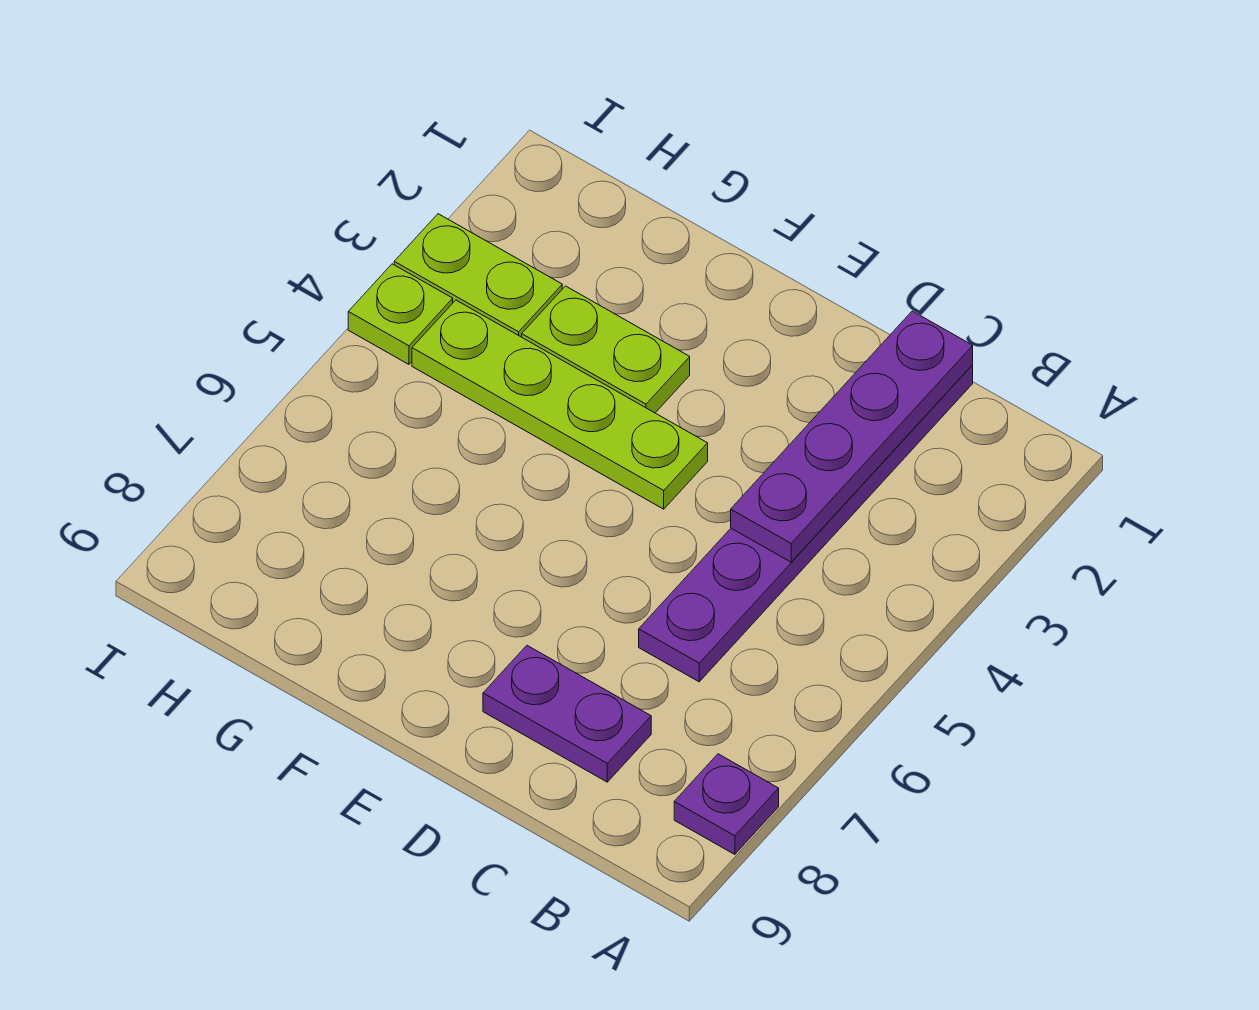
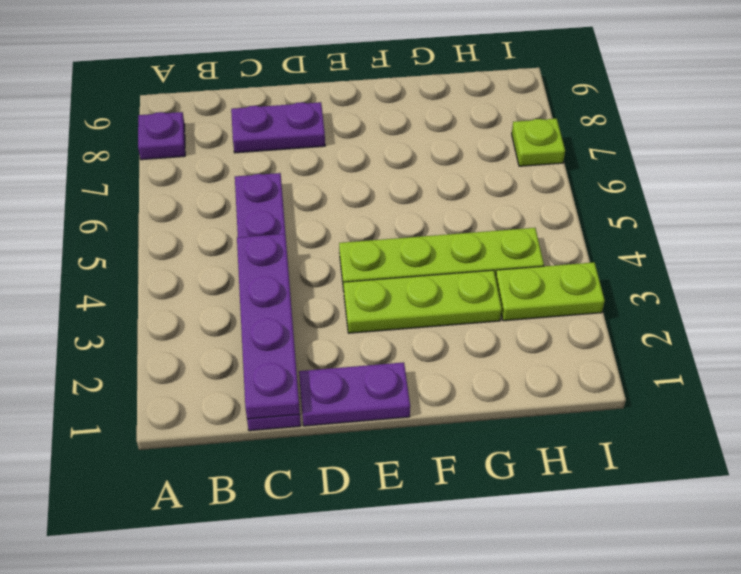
none -> purple plate D1:E1 level 1
lime plate F3:G3 level 1 -> lime plate E3:G3 level 1
lime plate I4 level 1 -> lime plate I7 level 1

